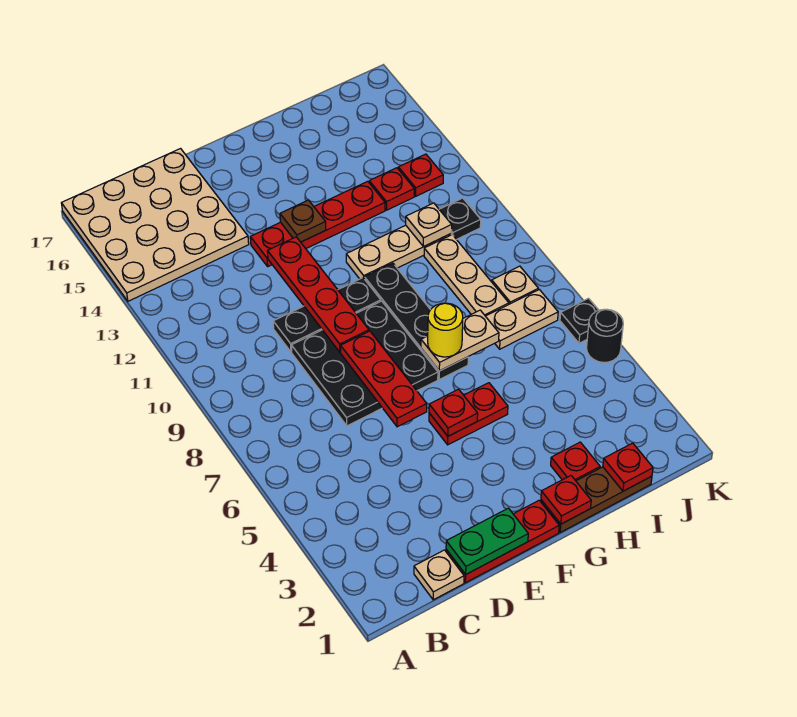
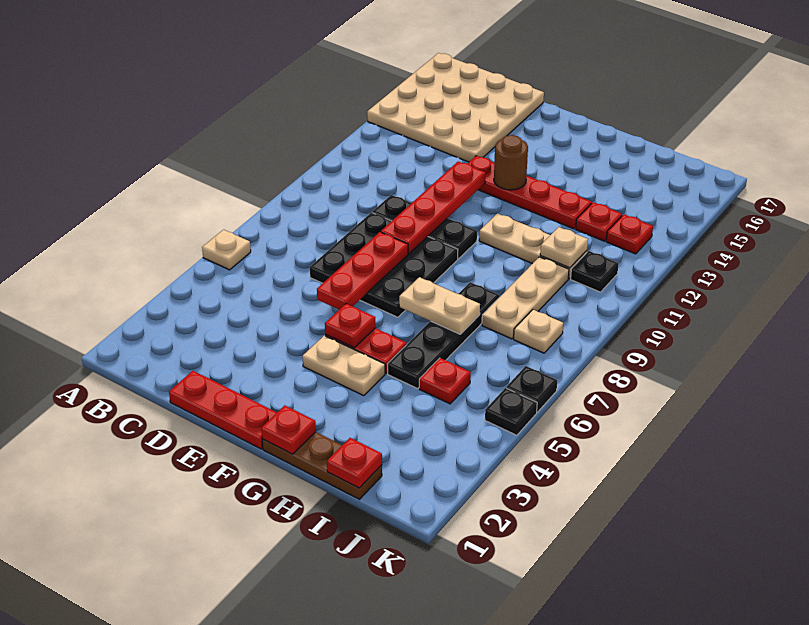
tan plate C1 level 1 -> tan plate A6 level 1
green plate D1:E1 level 2 -> none
brown plate F13 level 2 -> brown round brick F13 level 2
black plate G7:G10 level 1 -> black plate H5:H8 level 1
yellow round brick G7 level 3 -> none
red plate H2 level 1 -> red plate I5 level 1
tan plate I7:J7 level 1 -> tan plate F4:G4 level 1
black round brick K5 level 1 -> black plate K5 level 1

